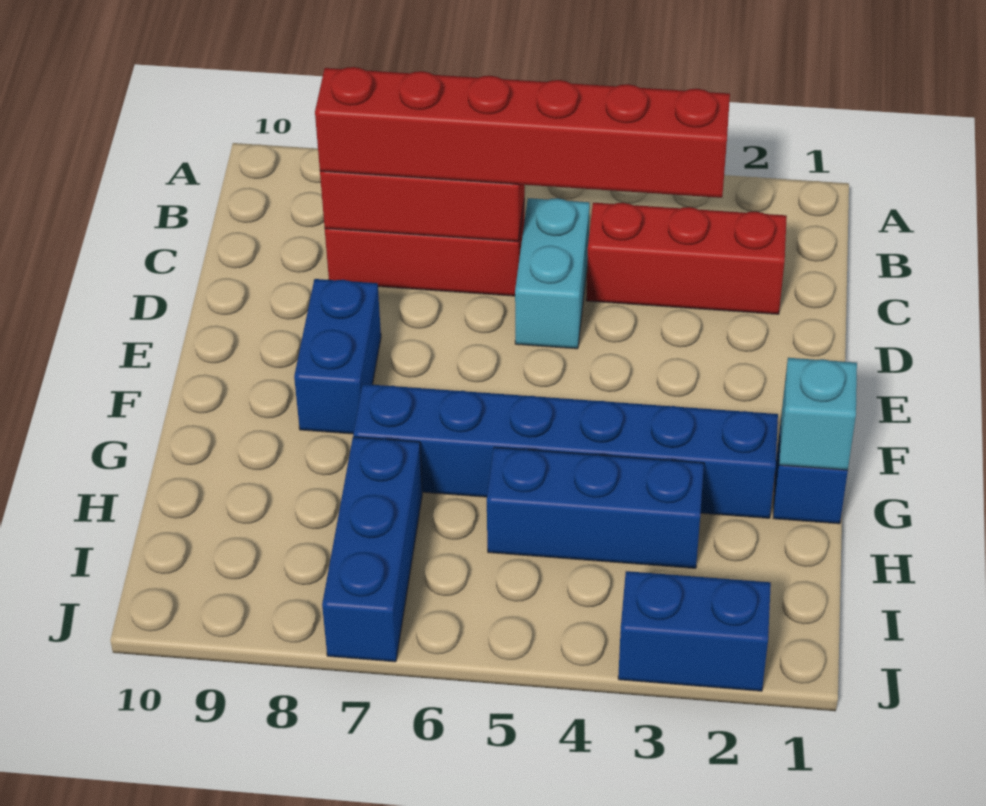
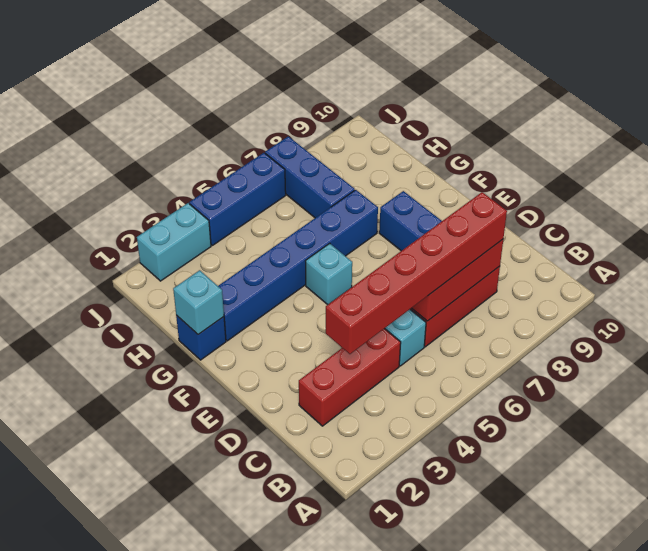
none -> cyan brick F5 level 1
blue brick H3:H5 level 1 -> blue brick J4:J6 level 1
blue brick J2:J3 level 1 -> cyan brick J2:J3 level 1

